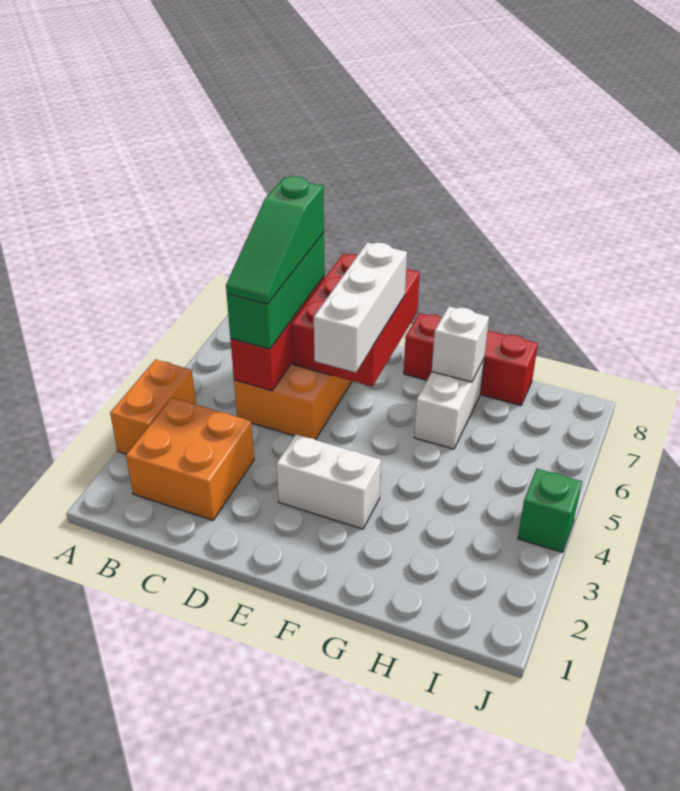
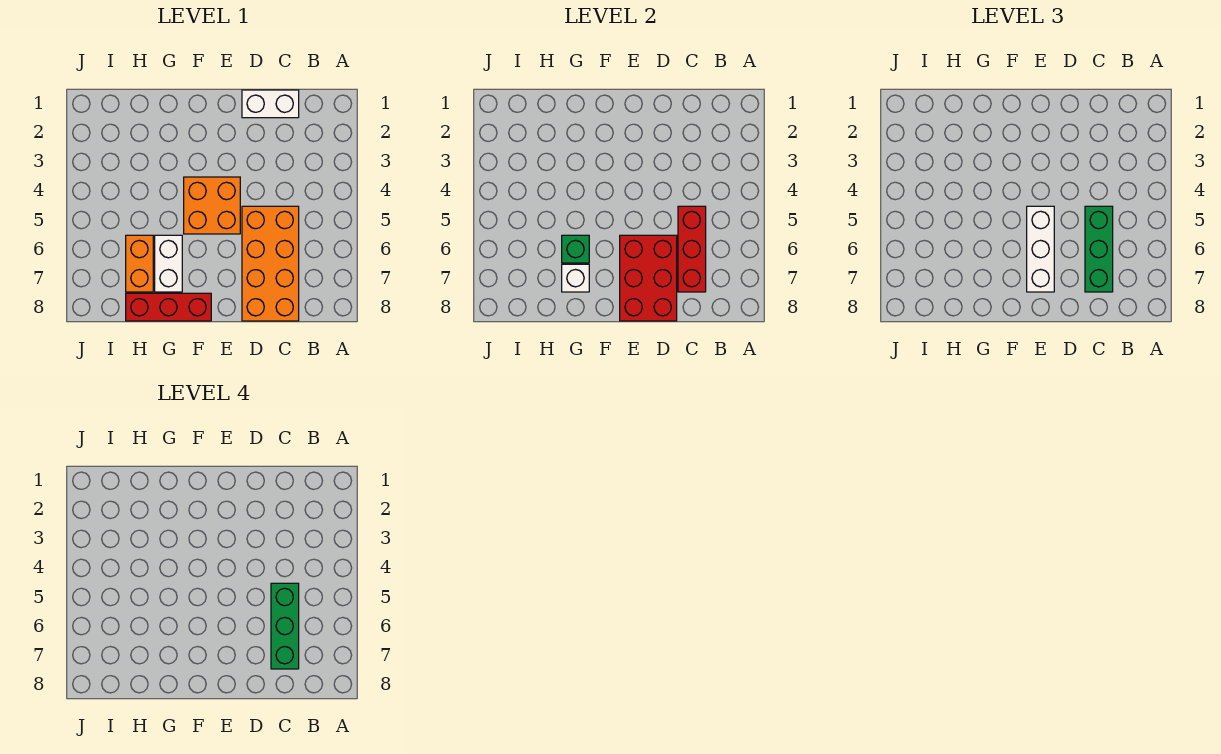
orange brick A3:A4 level 1 -> orange brick H6:H7 level 1
orange brick B2:C3 level 1 -> orange brick E4:F5 level 1
green slope C5:C7 level 4 top 7 -> green brick C5:C7 level 4
white brick E3:F3 level 1 -> white brick C1:D1 level 1
green brick J4 level 1 -> green brick G6 level 2

